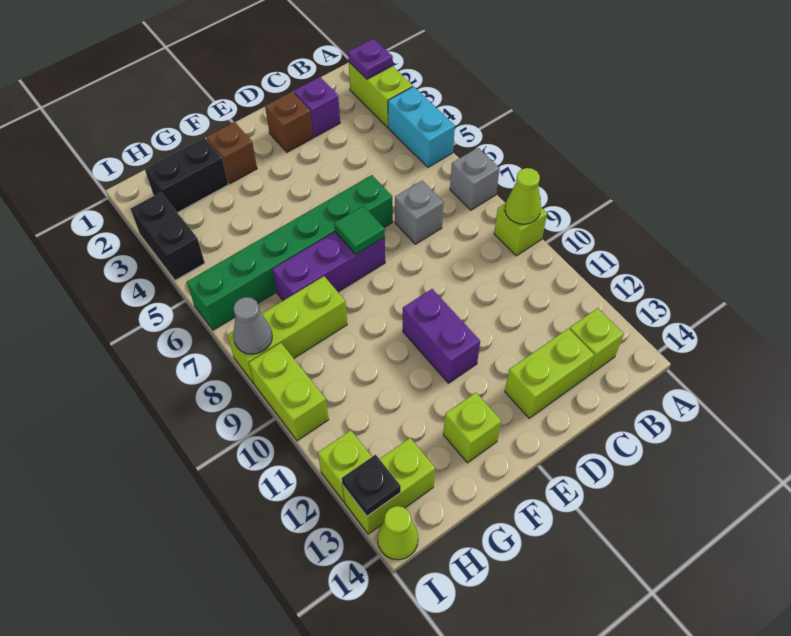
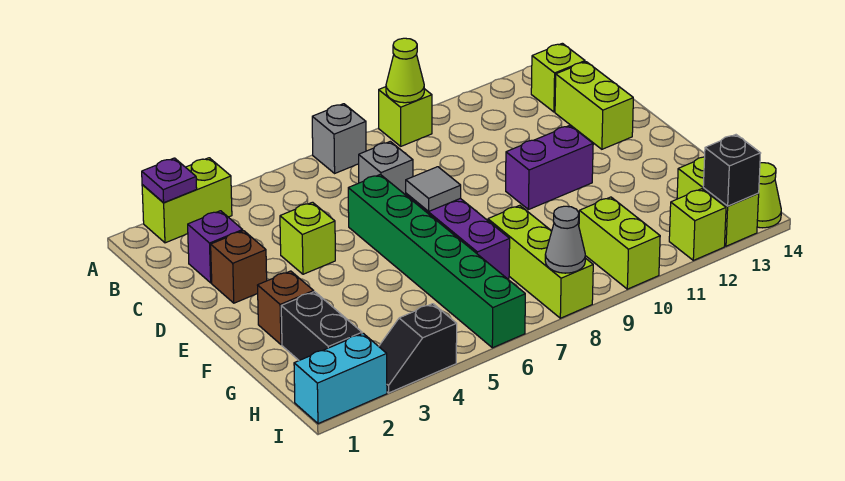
cyan brick A4:A5 level 1 -> cyan brick I1:I2 level 1
green tile E7 level 2 -> grey tile E7 level 2
lime brick F13 level 1 -> lime brick D4 level 1
black brick I3:I4 level 1 -> black slope I3:I4 level 1 top 4
lime brick I9:I10 level 1 -> lime brick H10:I10 level 1
black plate I13 level 2 -> black brick I13 level 2

